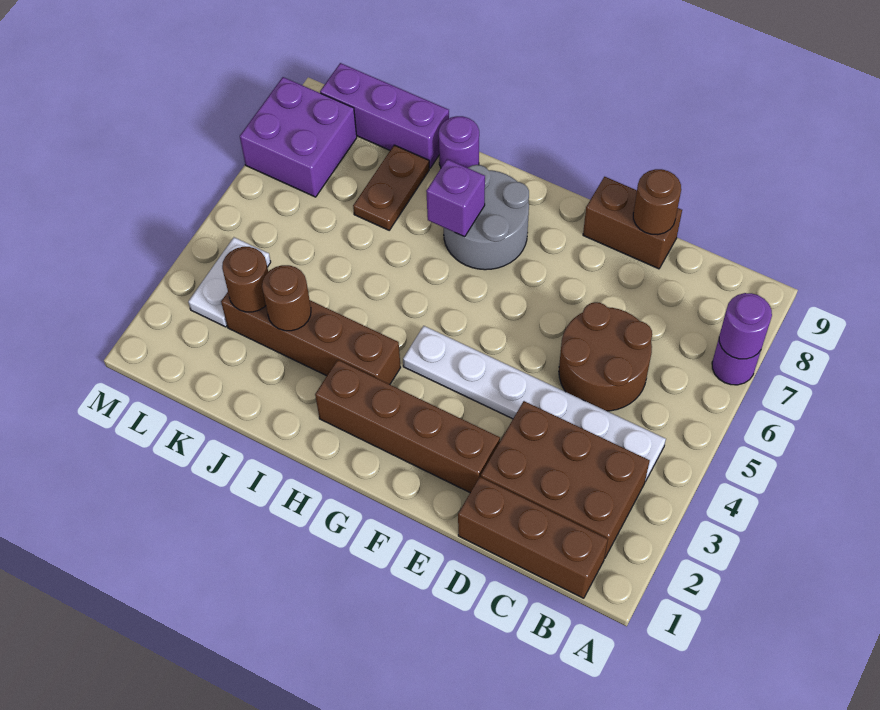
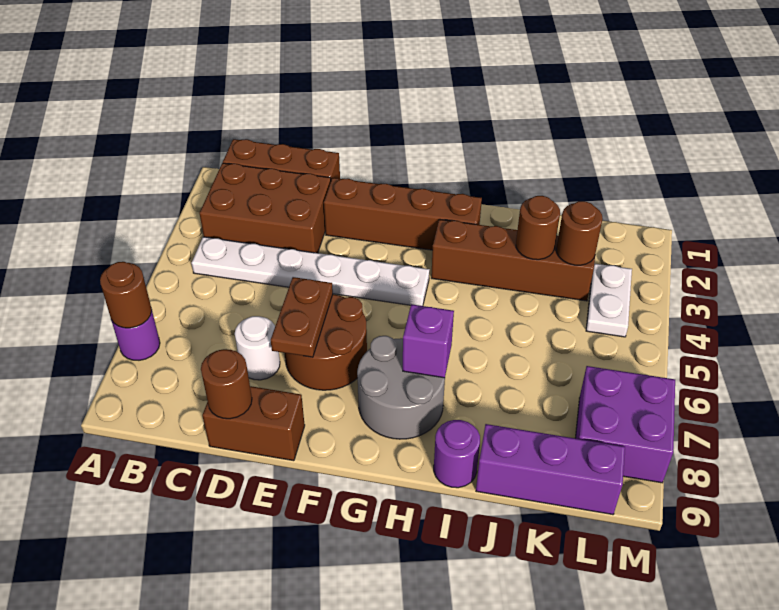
purple round brick A7 level 2 -> brown round brick A7 level 2
brown round brick C5:D6 level 1 -> brown round brick E6:F7 level 1
none -> white round brick D7 level 1
brown plate J7:J8 level 1 -> brown plate E6:E7 level 2

